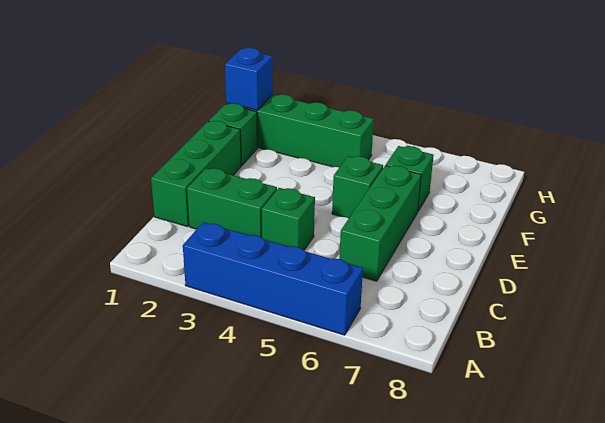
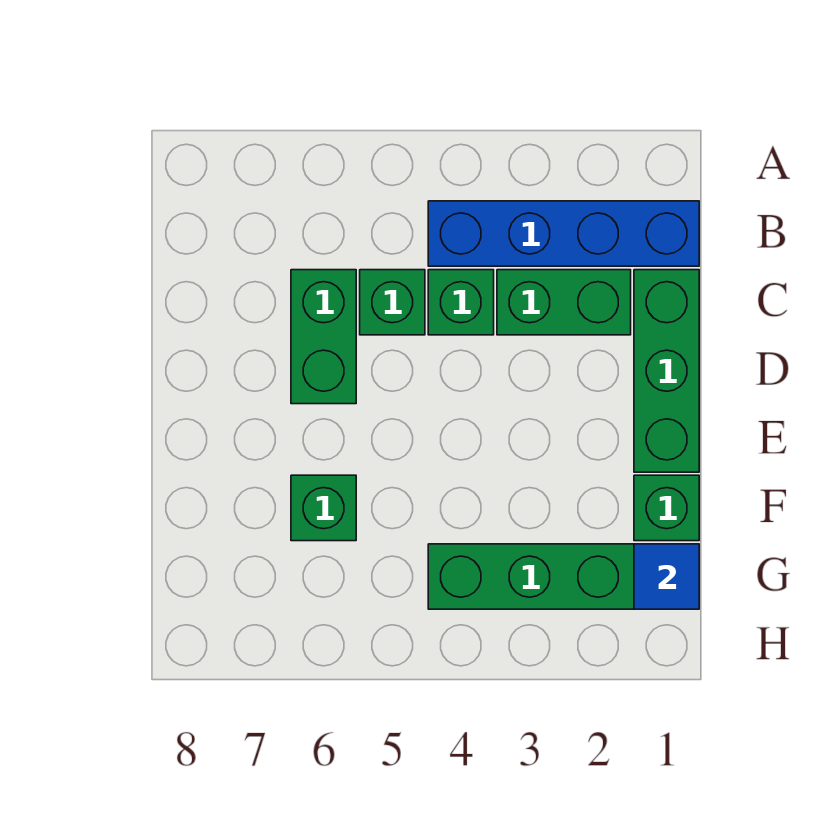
blue brick A3:A6 level 1 -> blue brick B1:B4 level 1
green brick C6:E6 level 1 -> green brick C6:D6 level 1
green brick E5 level 1 -> green brick C5 level 1
blue brick G1 level 2 -> blue tile G1 level 2

